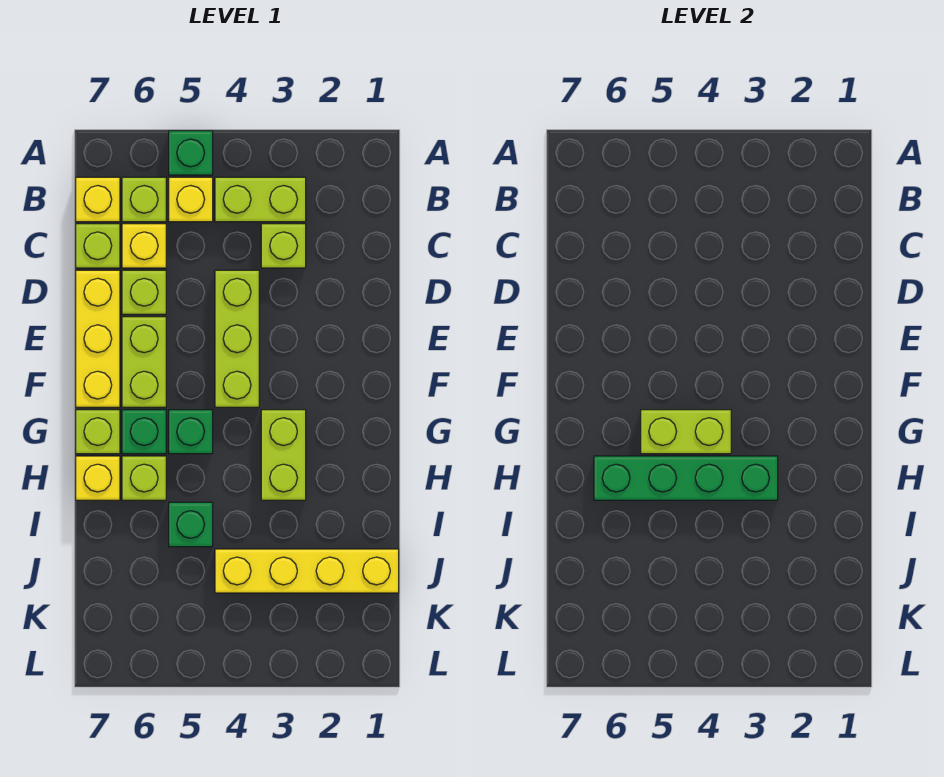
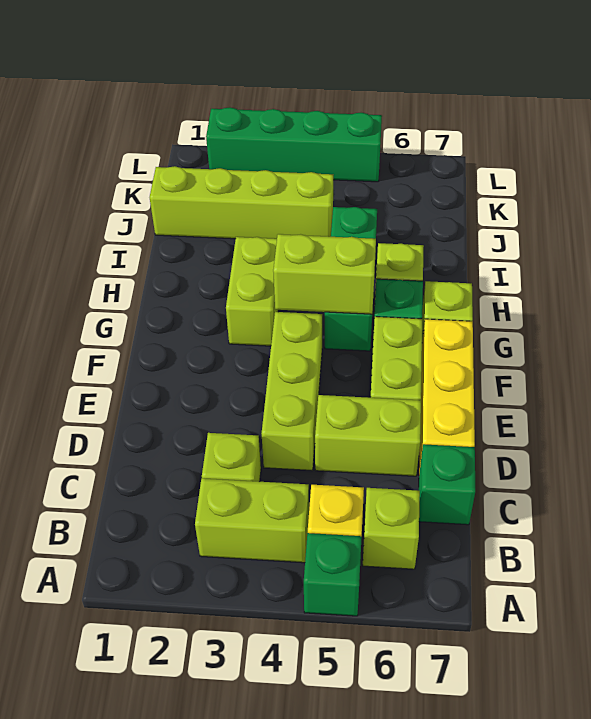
yellow brick B7 level 1 -> none
yellow brick C6 level 1 -> none
lime brick C7 level 1 -> green brick C7 level 1
lime brick D6 level 1 -> lime brick D5:D6 level 1
green brick H3:H6 level 2 -> green brick L2:L5 level 1
yellow brick H7 level 1 -> none
yellow brick J1:J4 level 1 -> lime brick J1:J4 level 1

